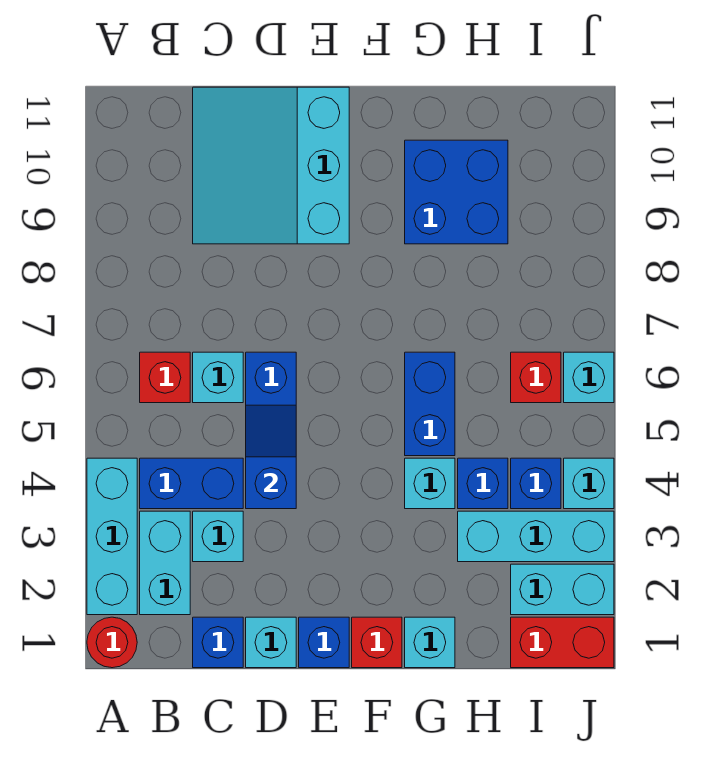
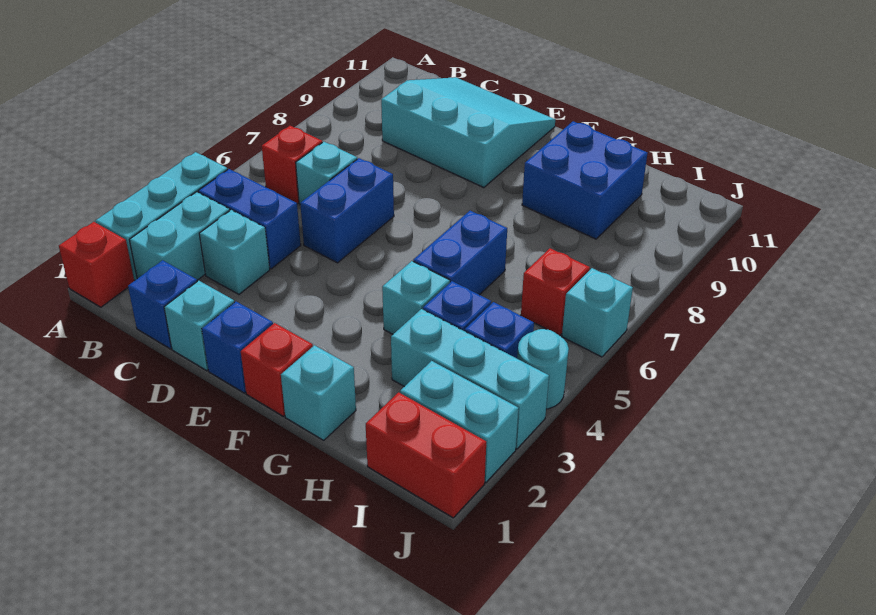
red round brick A1 level 1 -> red brick A1 level 1
cyan slope C9:E11 level 1 top E -> cyan slope C9:E11 level 1 top 9
blue slope D4:D5 level 2 top 4 -> none
cyan brick J4 level 1 -> cyan round brick J4 level 1

